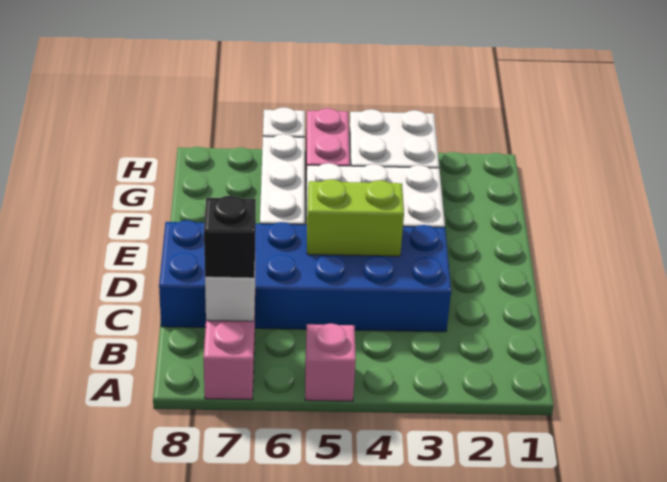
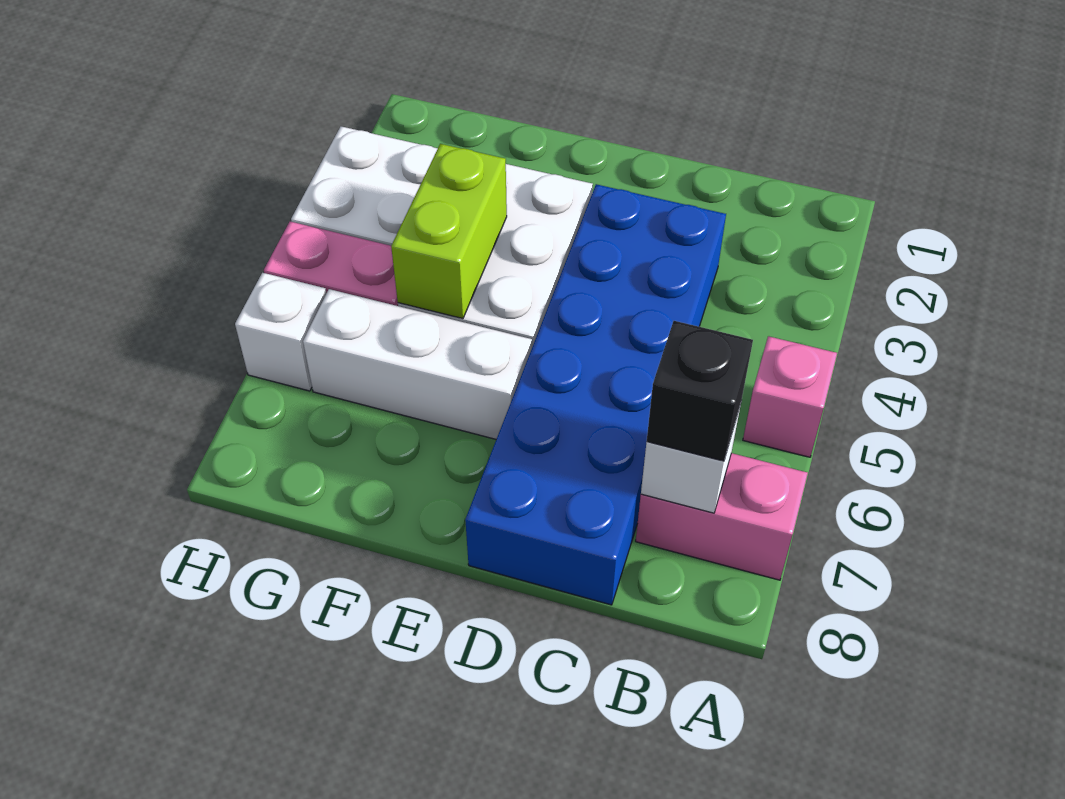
lime brick D4:D5 level 2 -> lime brick F4:F5 level 2

